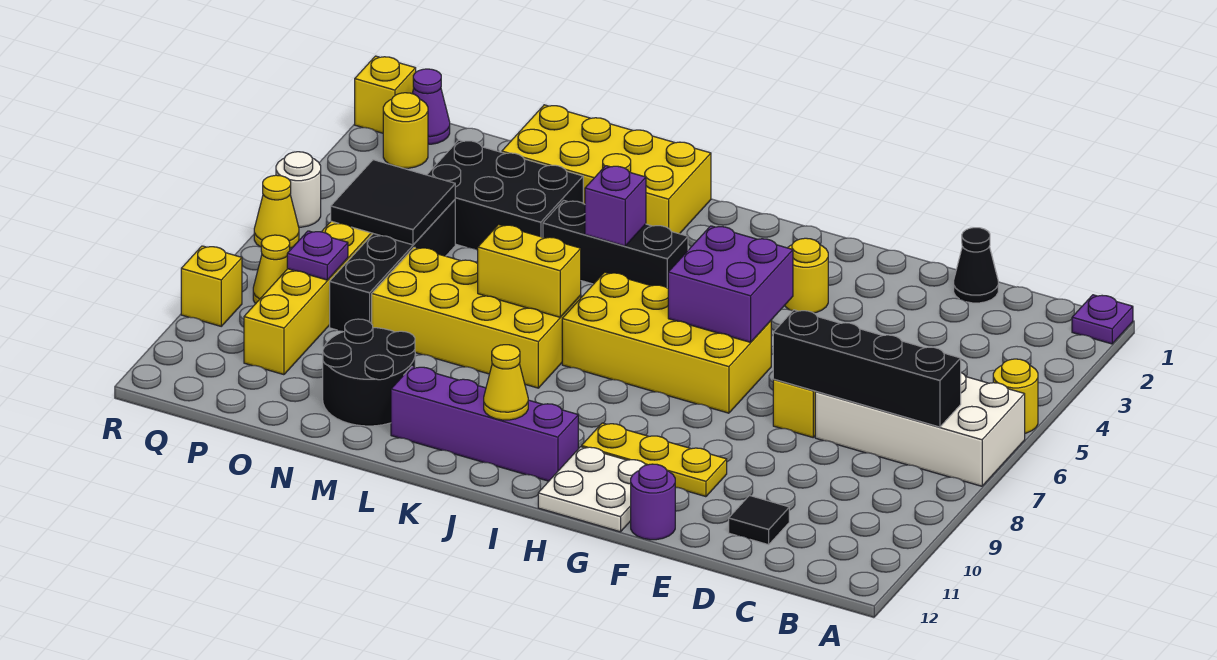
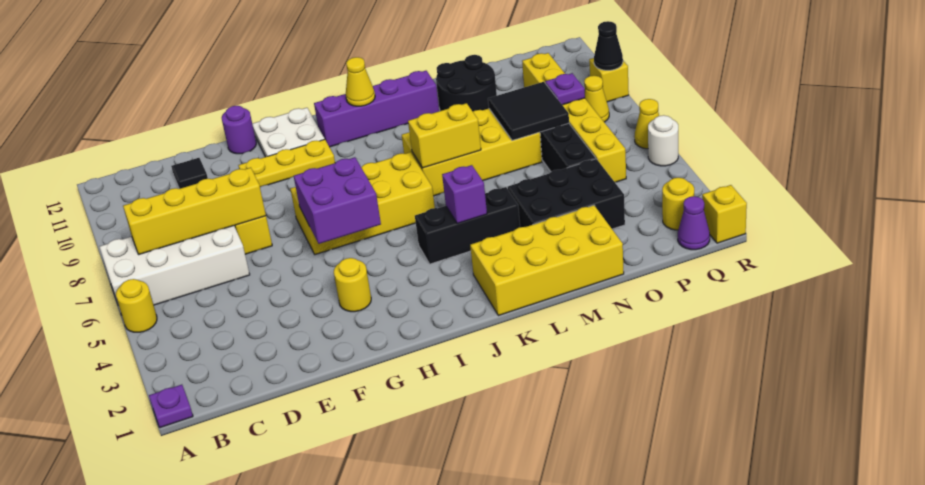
black brick B7:E7 level 2 -> yellow brick B7:E7 level 2
black cone D1 level 1 -> black cone R9 level 2
black tile O5:P6 level 2 -> black tile N7:O8 level 2

